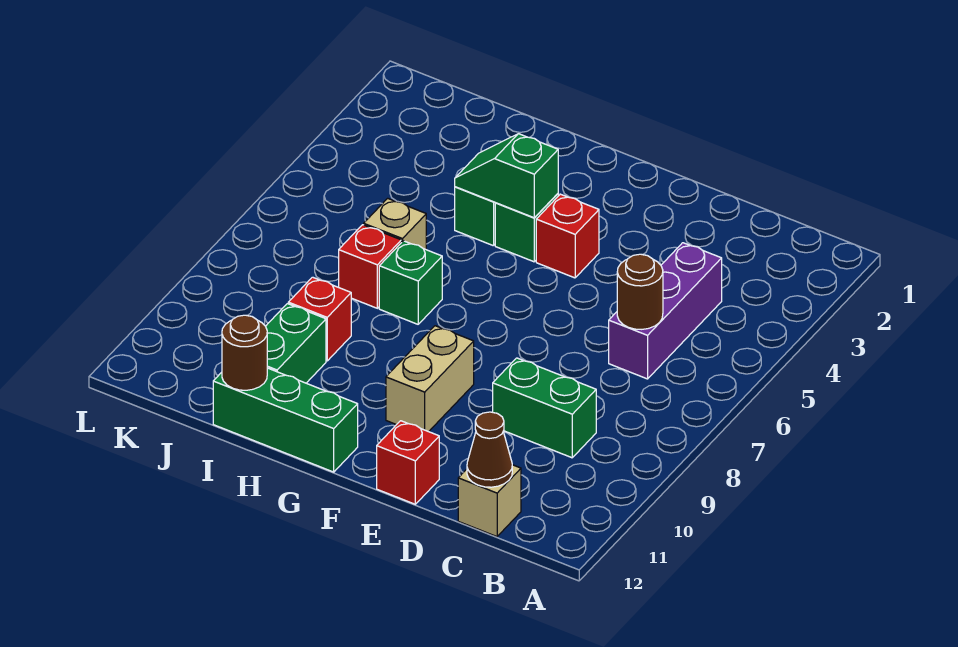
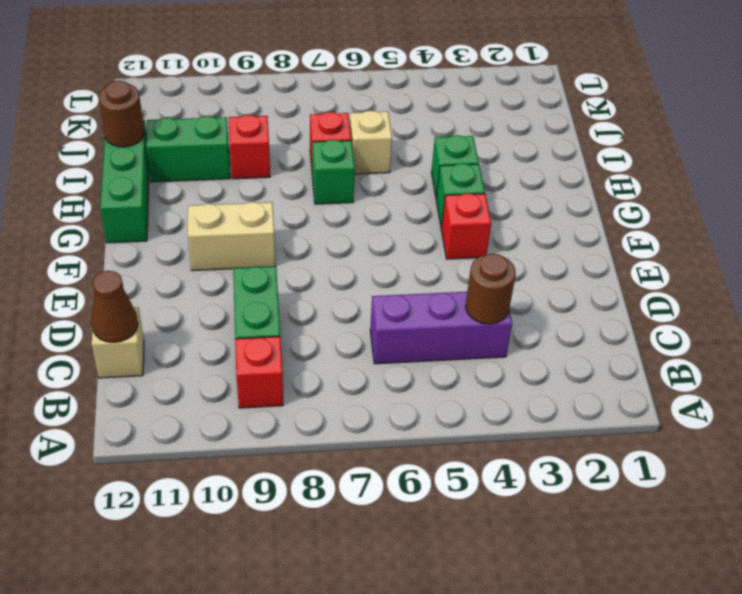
brown round brick C6 level 2 -> brown round brick C4 level 2
red brick E12 level 1 -> red brick B9 level 1
green slope G4:H4 level 2 top G -> none

